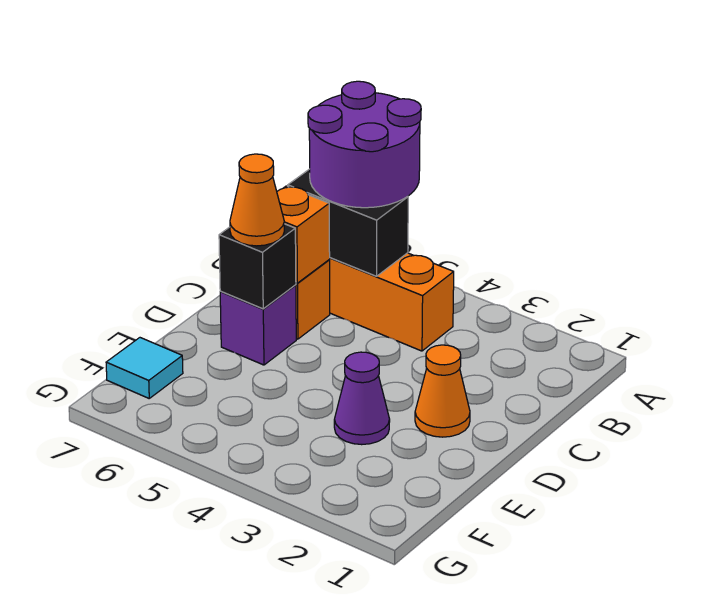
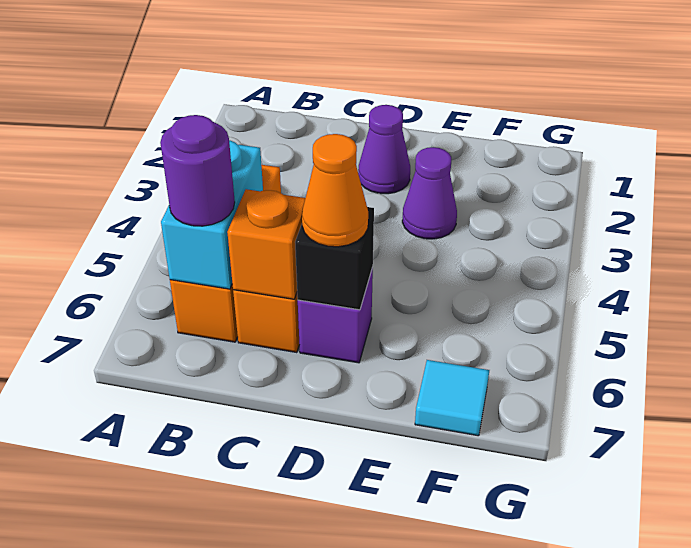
purple round brick A5:B6 level 3 -> purple round brick B6 level 3
black brick B5:B6 level 2 -> cyan brick B5:B6 level 2
orange cone D2 level 1 -> purple cone D2 level 1

